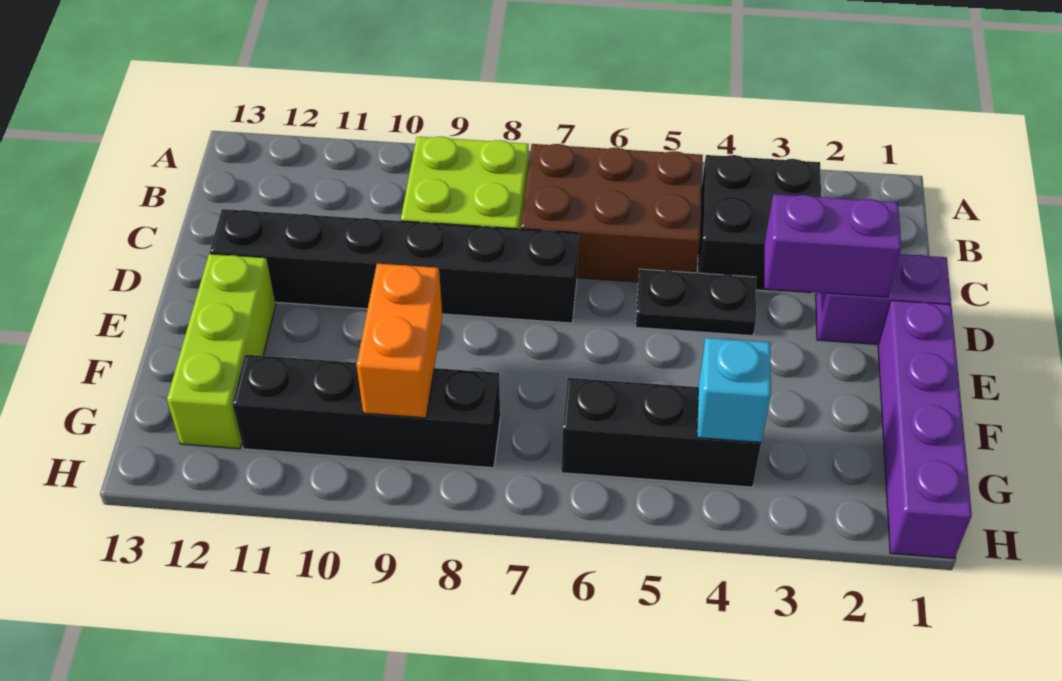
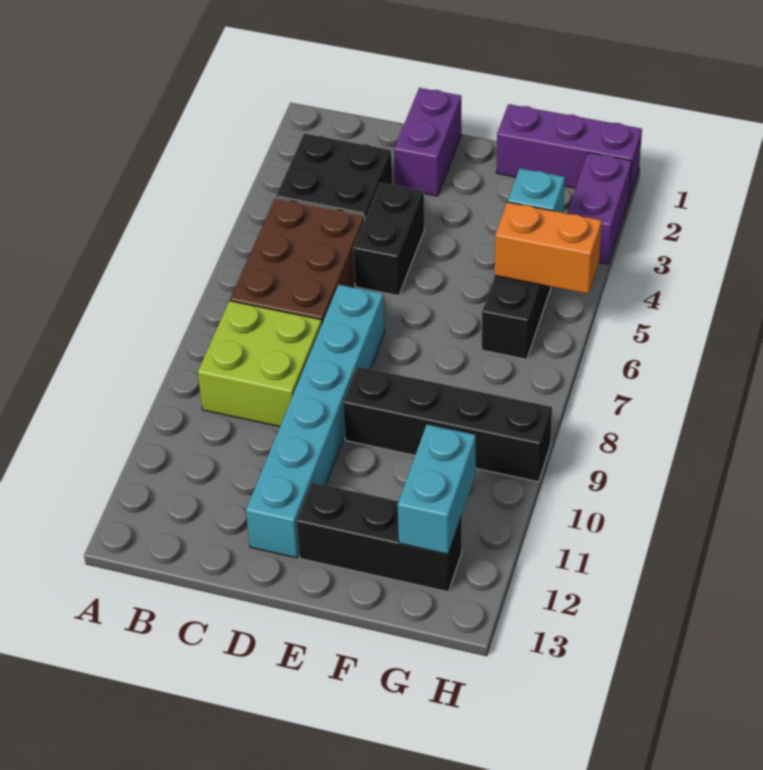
purple brick D2:D3 level 2 -> purple brick H2:H3 level 1
black plate D4:D5 level 1 -> black brick D4:D5 level 1
black brick D7:D12 level 1 -> cyan brick D7:D12 level 1
purple brick E1:H1 level 1 -> purple brick F1:H1 level 1
lime brick E12:G12 level 1 -> black brick E12:G12 level 1
orange brick F9:G9 level 2 -> orange brick G5:H5 level 2
black brick G8:G11 level 1 -> black brick E9:H9 level 1
none -> cyan brick G11:G12 level 2

